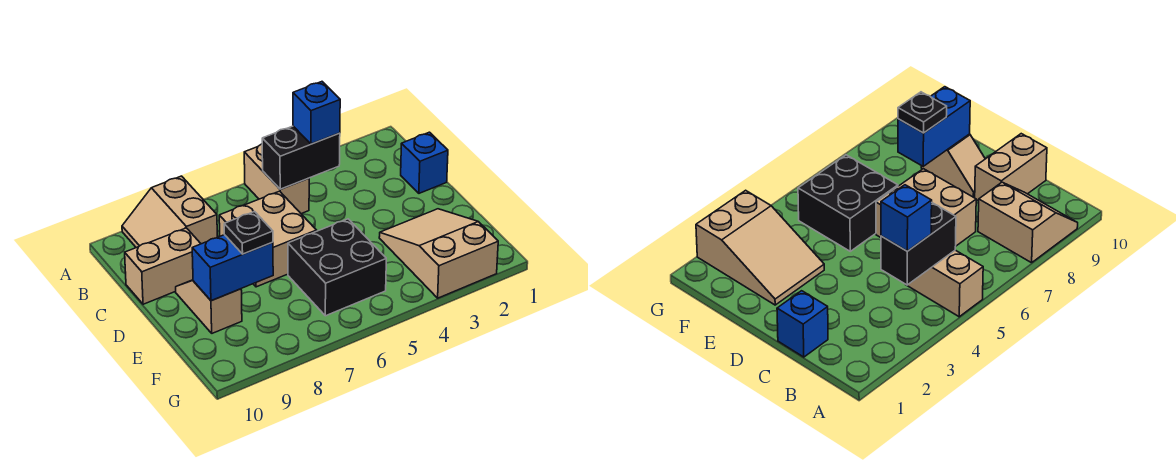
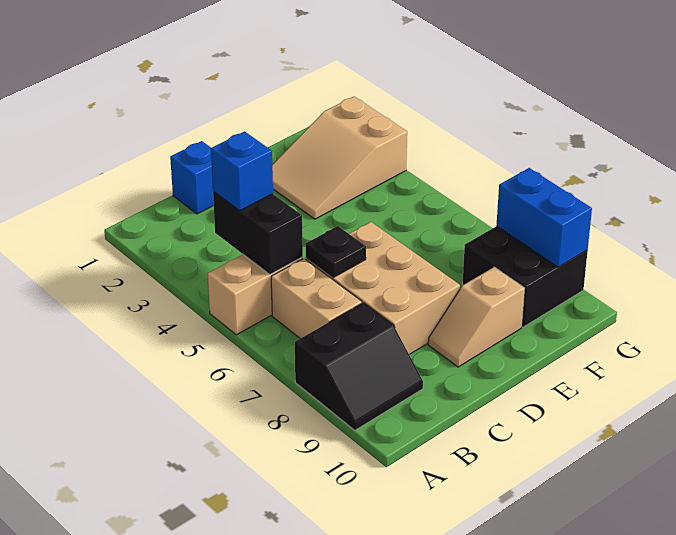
tan slope A8:B9 level 1 top 8 -> black slope A8:B9 level 1 top 8
tan brick C6:D7 level 1 -> tan brick C6:D8 level 1
tan brick C9:C10 level 1 -> tan brick B6:B7 level 1
black brick E5:F6 level 1 -> black brick F8:G9 level 1
blue brick E8:E9 level 2 -> blue brick G8:G9 level 2
black plate E8 level 3 -> black plate C6 level 2

